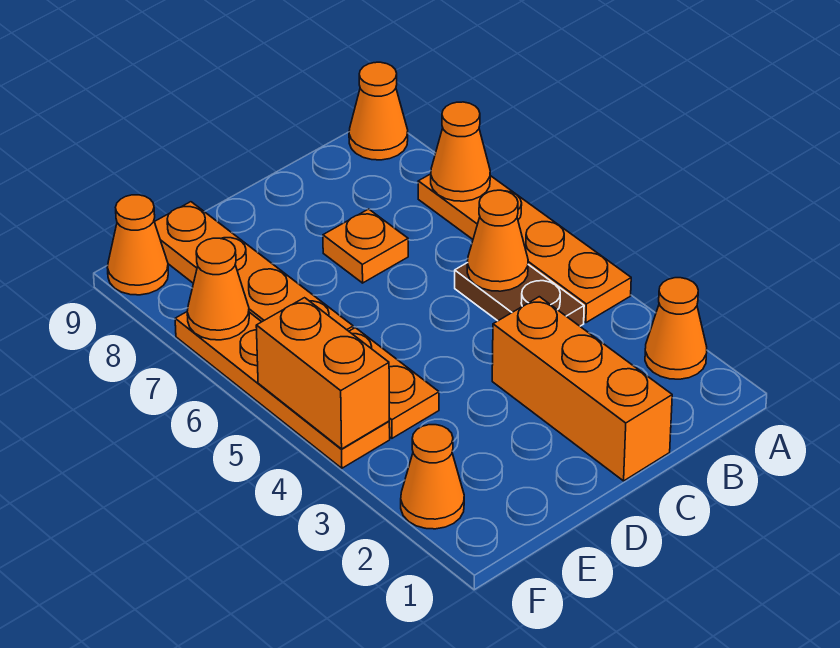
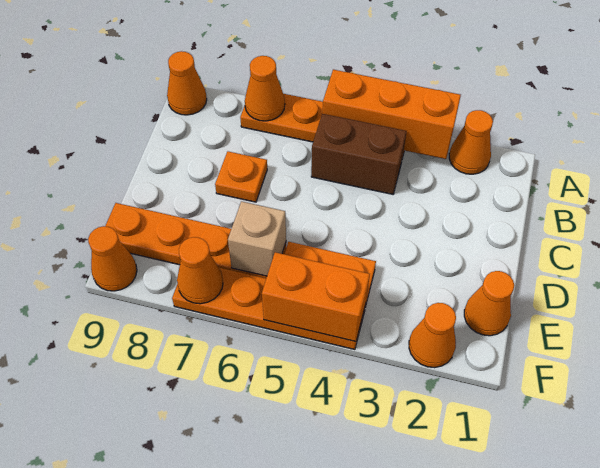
brown plate B4:B5 level 1 -> brown brick B4:B5 level 1
orange cone B5 level 2 -> orange cone E1 level 1
orange brick C1:C3 level 1 -> orange brick A3:A5 level 2
none -> tan brick E6 level 2

